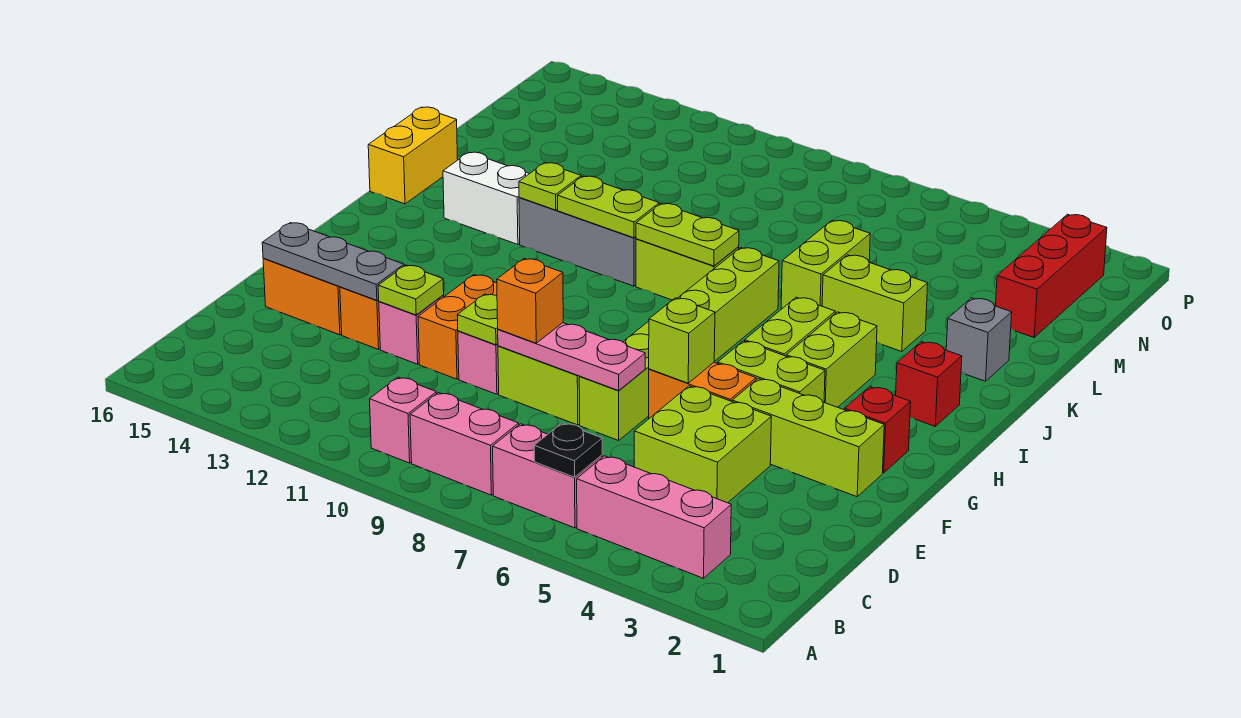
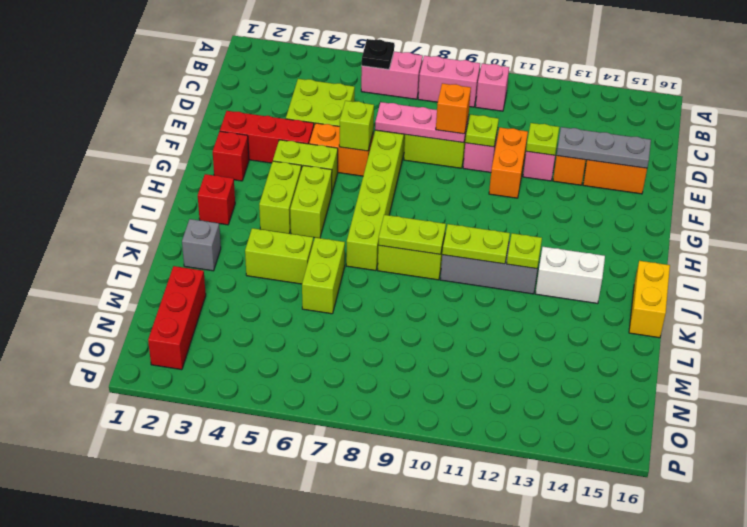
pink brick B3:B5 level 1 -> none
lime brick F2:F4 level 1 -> red brick F2:F4 level 1

